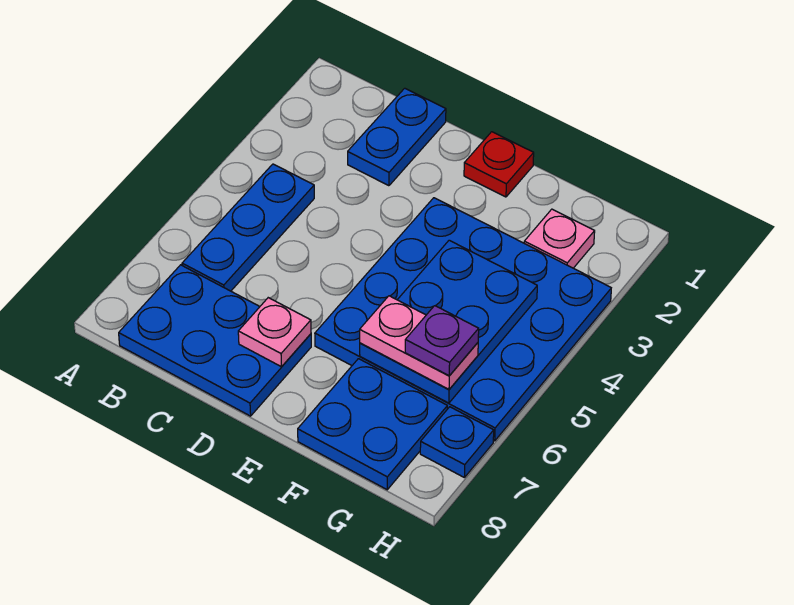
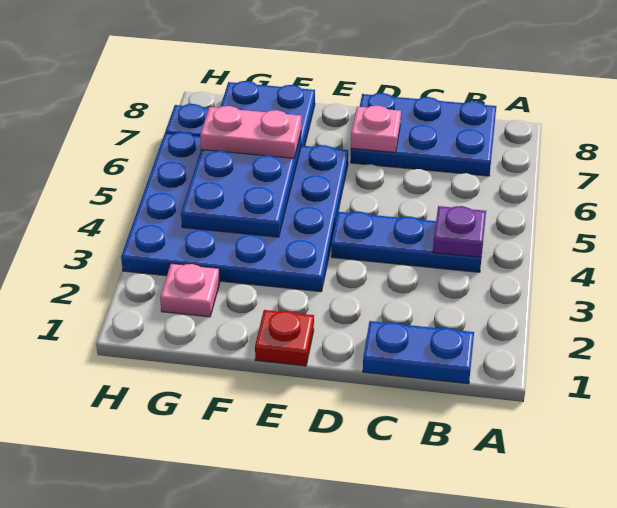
blue plate B4:B6 level 1 -> blue plate B4:D4 level 1
blue plate C1:C2 level 1 -> blue plate B1:C1 level 1
purple plate G6 level 4 -> purple plate B4 level 2

